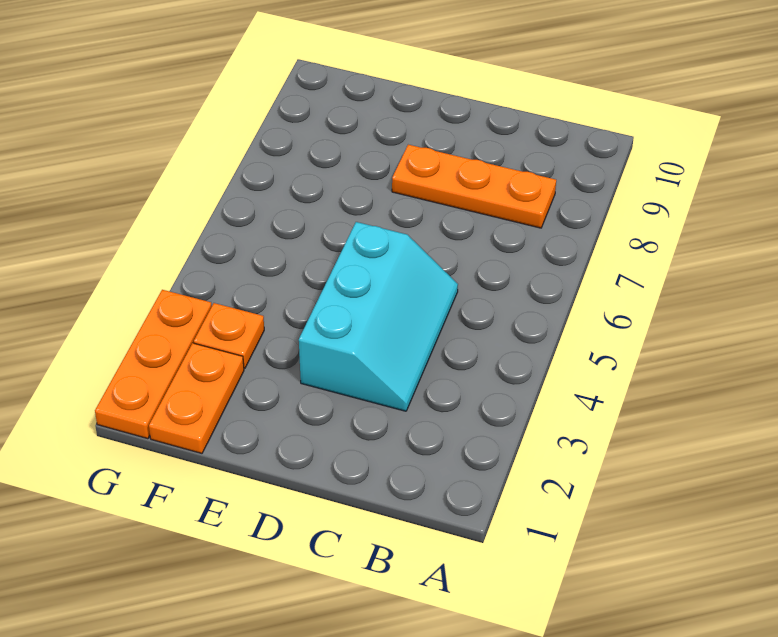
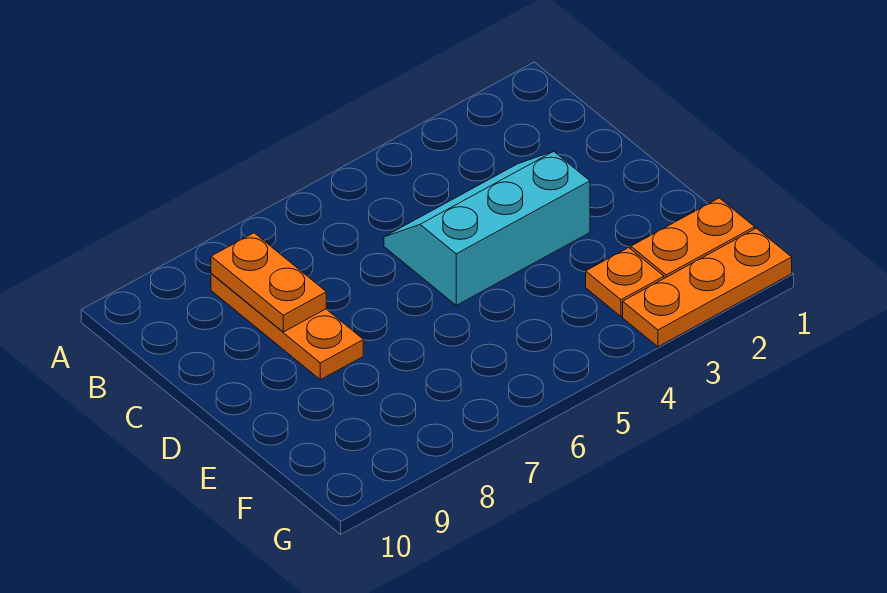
none -> orange plate B8:C8 level 2

